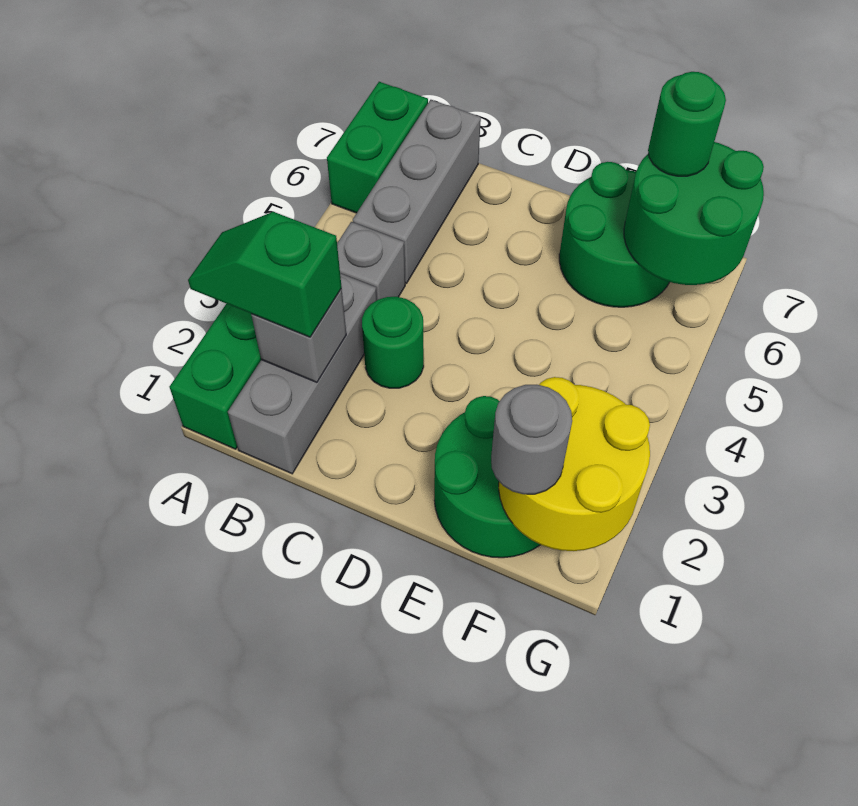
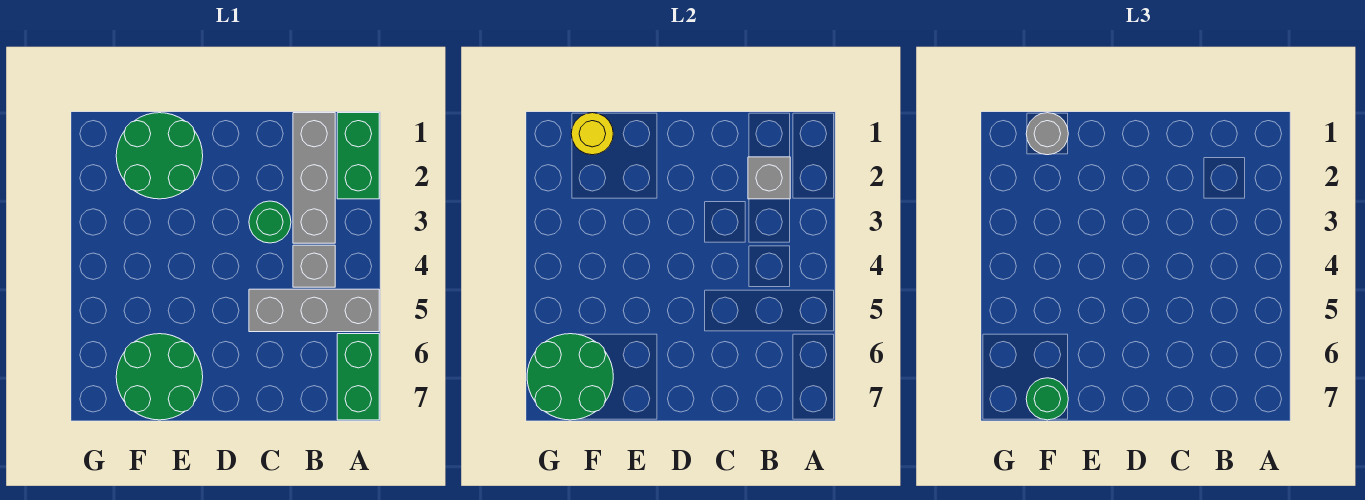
green slope A2:B2 level 3 top B -> none
grey brick B5:B7 level 1 -> grey brick A5:C5 level 1
yellow round brick F1:G2 level 2 -> yellow round brick F1 level 2

